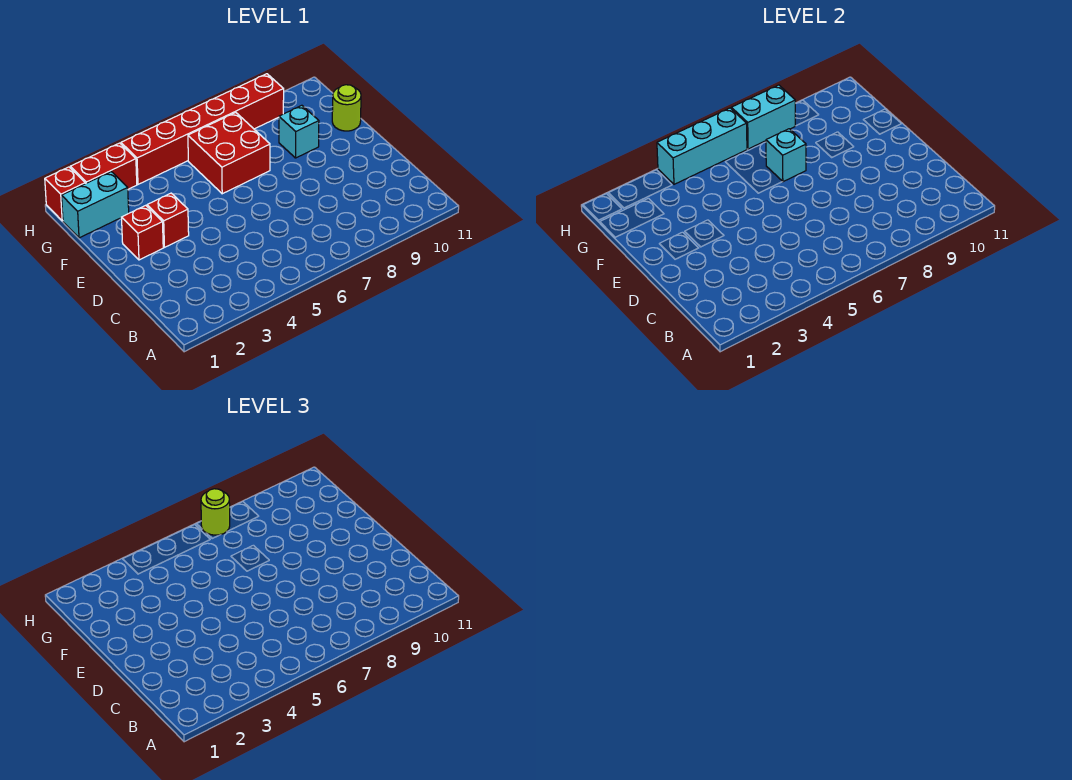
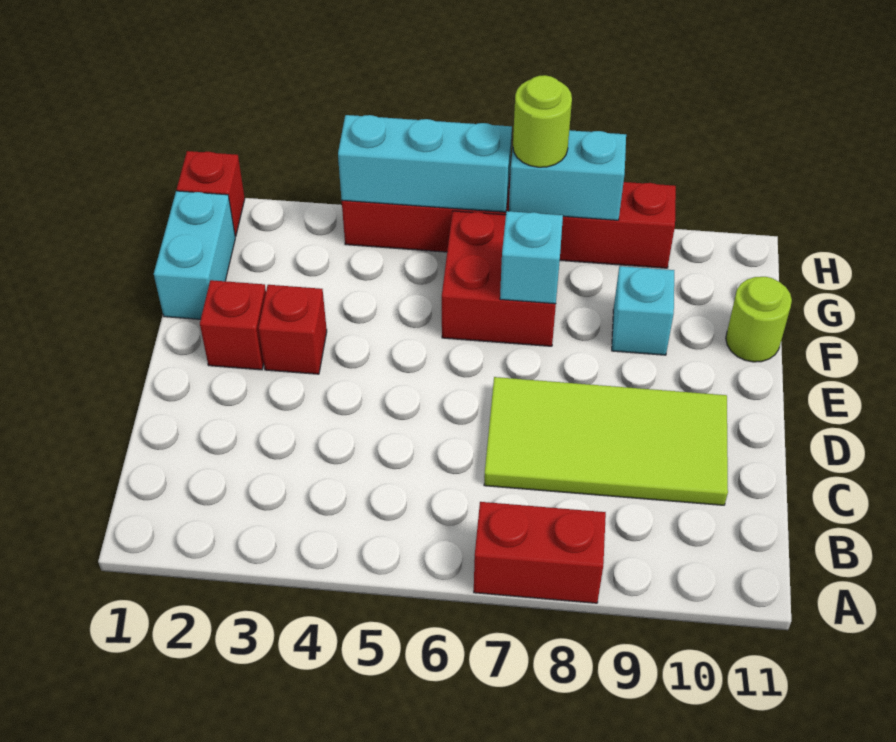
none -> lime tile C7:D10 level 1
cyan brick G1:G2 level 1 -> cyan brick F1:G1 level 1
red brick H2:H3 level 1 -> red brick A7:A8 level 1

